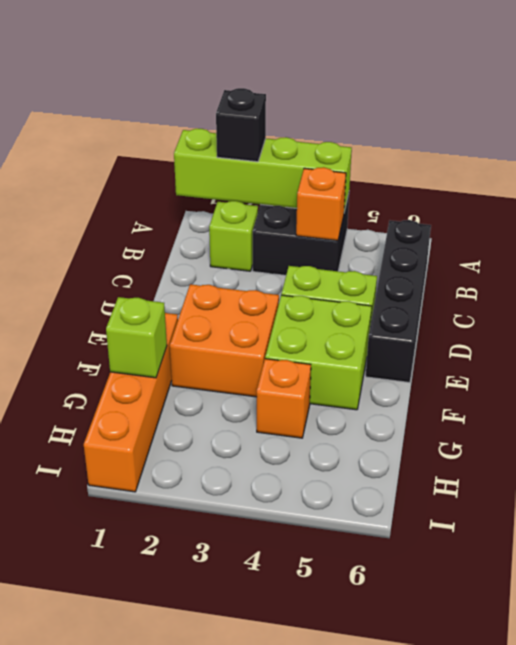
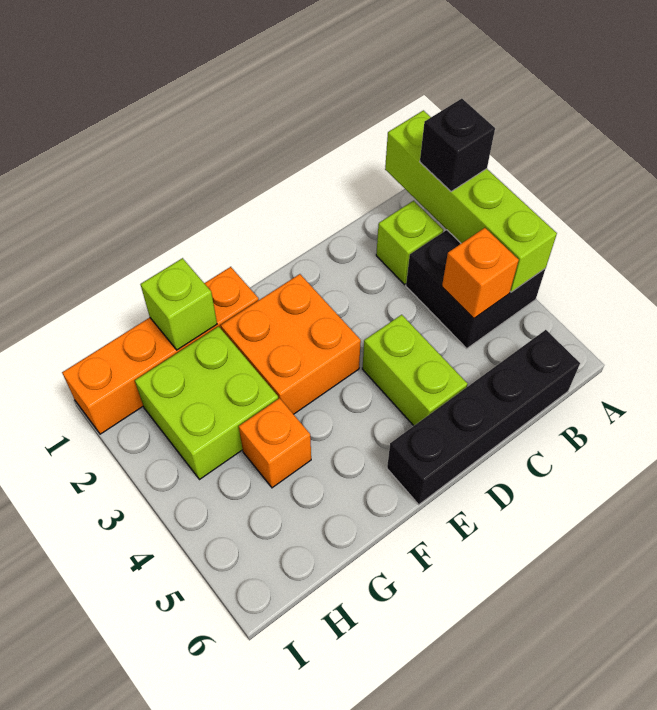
lime brick E4:F5 level 1 -> lime brick G2:H3 level 1

